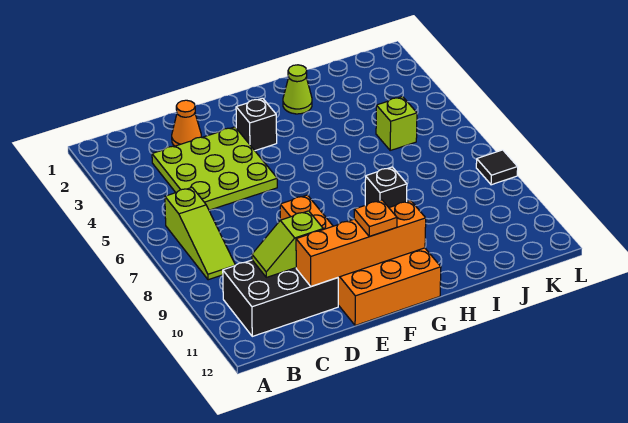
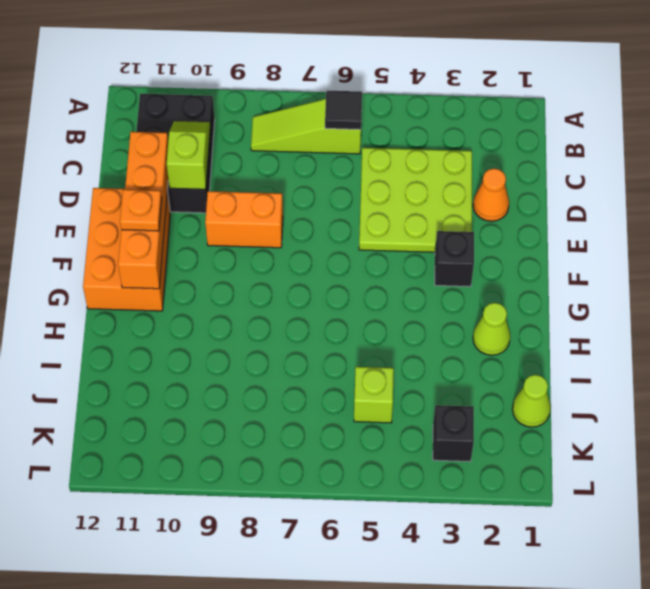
black brick H8 level 1 -> black brick K3 level 1
none -> lime cone J1 level 1
black tile L8 level 1 -> black tile B6 level 2

